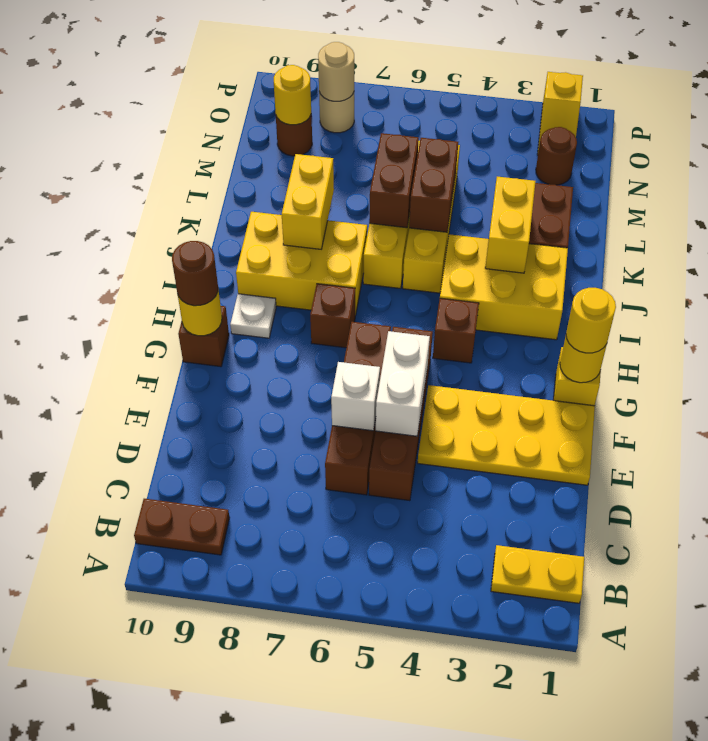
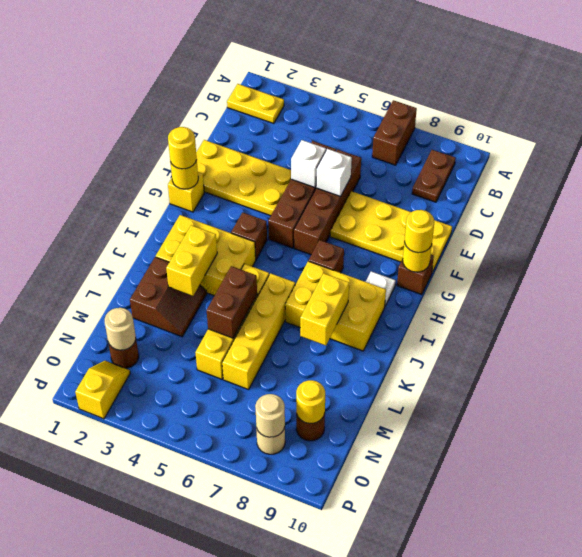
brown plate B9:B10 level 1 -> brown plate B9:C9 level 1
white brick E5:F5 level 2 -> white brick E5 level 2
none -> yellow plate E7:F10 level 1
brown round brick G10 level 3 -> yellow round brick G10 level 3
brown brick K6:L6 level 2 -> brown brick A7:B7 level 1
none -> tan round brick N2 level 2

